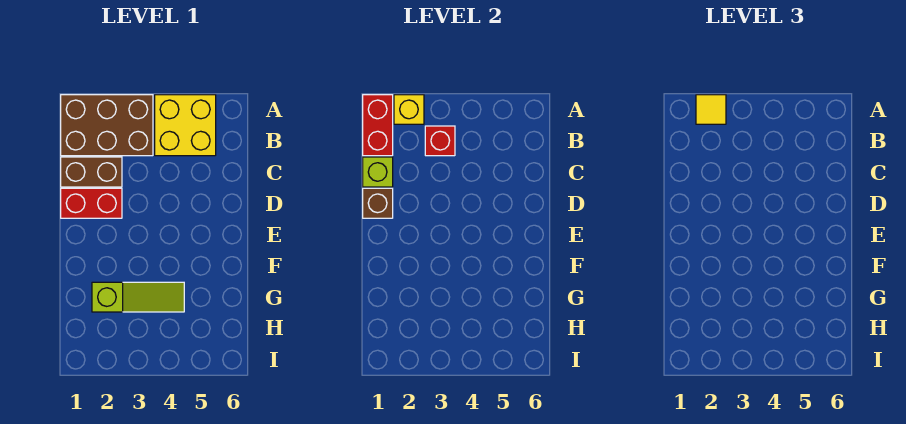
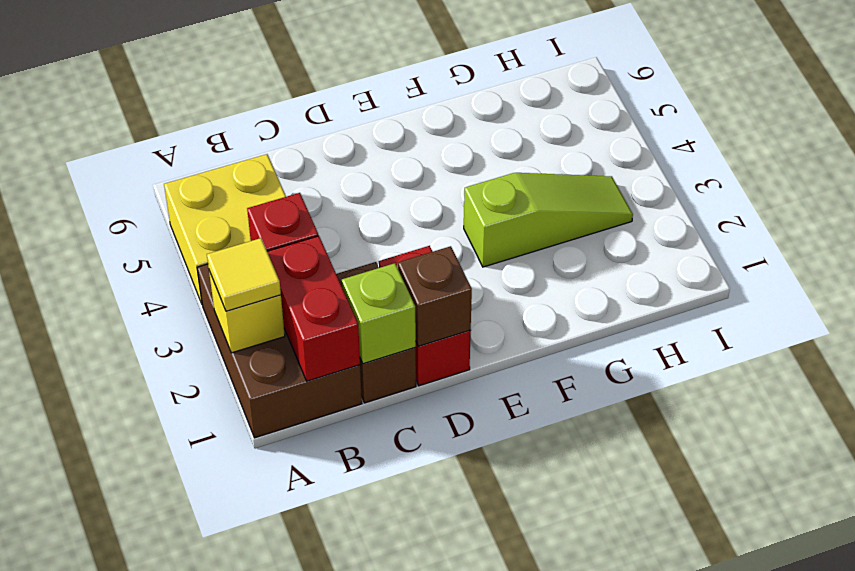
red brick A1:B1 level 2 -> red brick B1:B2 level 2
lime slope G2:G4 level 1 top 2 -> lime slope F3:H3 level 1 top F

